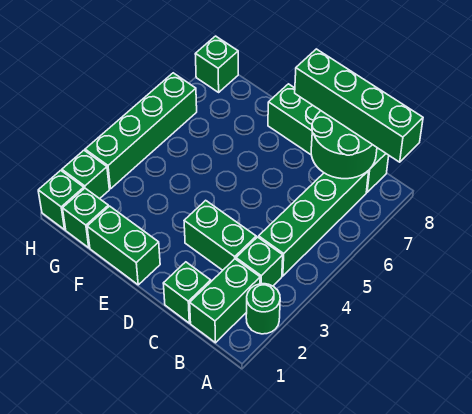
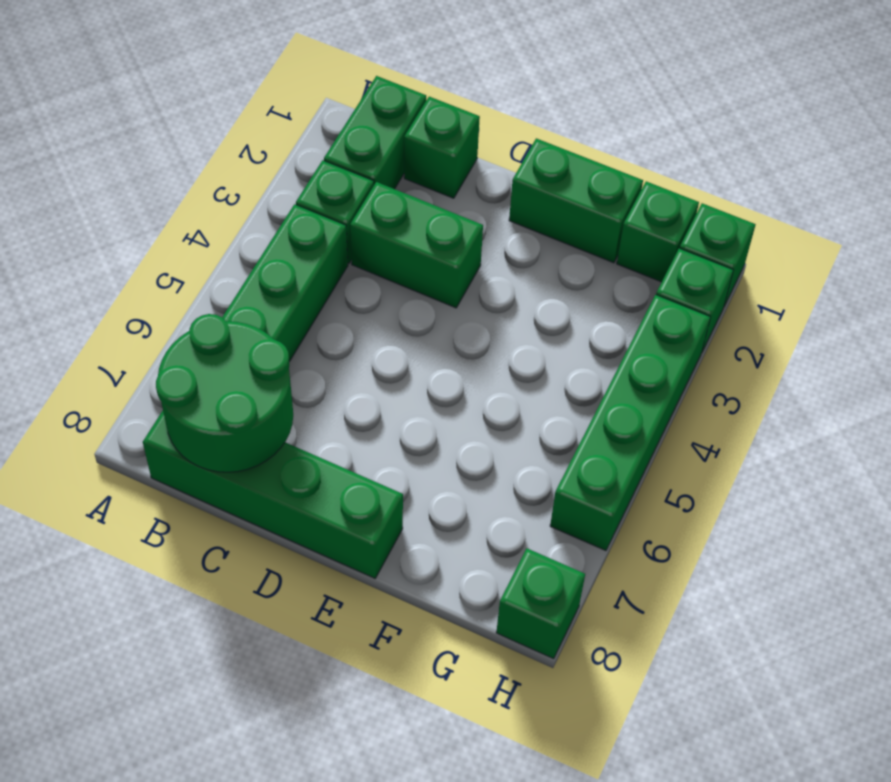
green round brick A2 level 1 -> none
green brick A8:D8 level 3 -> none

